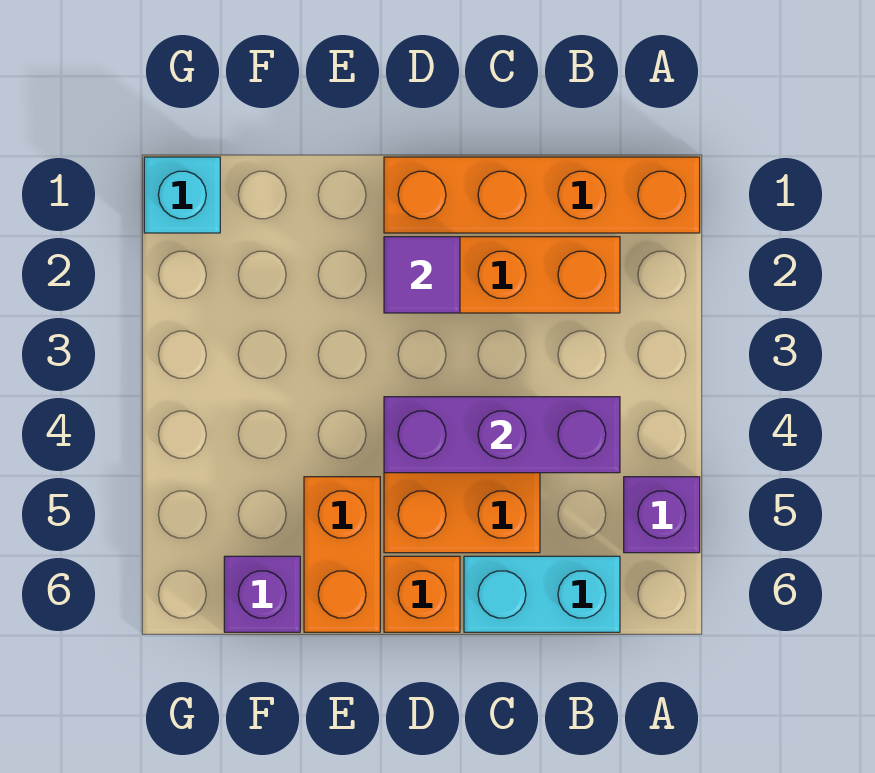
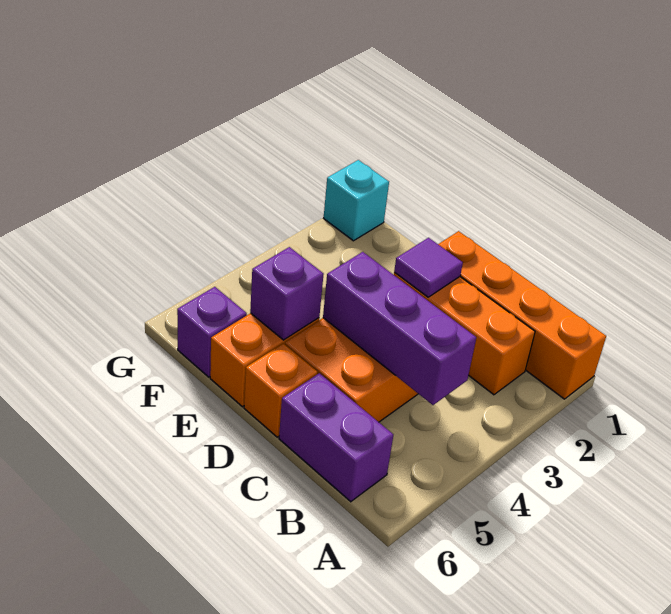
purple brick A5 level 1 -> purple brick E5 level 2
cyan brick B6:C6 level 1 -> purple brick B6:C6 level 1

